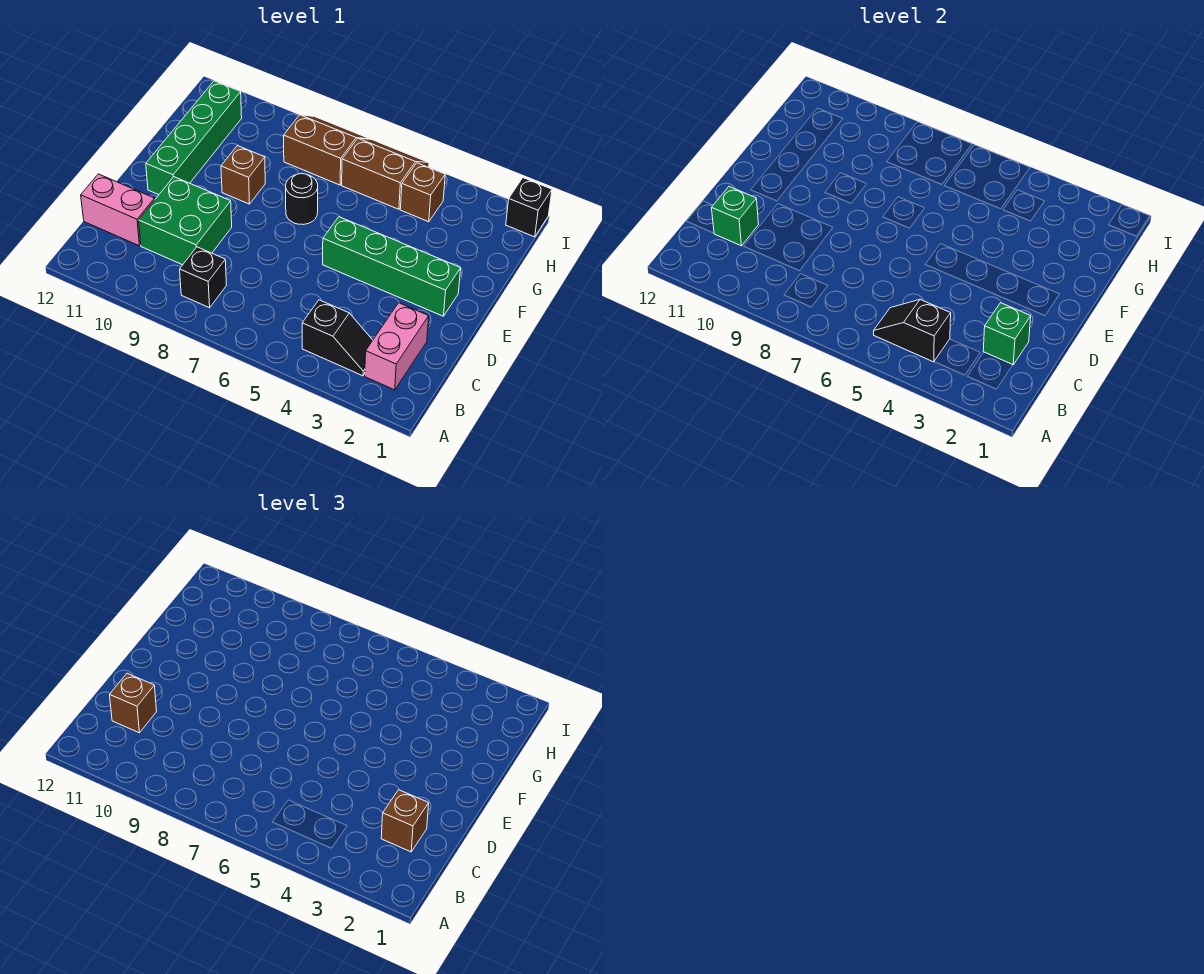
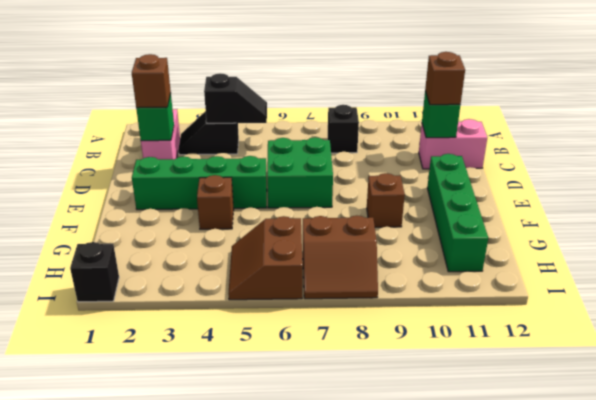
green brick C9:D10 level 1 -> green brick D6:E7 level 1
black round brick F7 level 1 -> none
brown brick H4 level 1 -> brown brick F4 level 1
brown slope H5:I6 level 1 top H -> brown slope H5:I6 level 1 top 6

